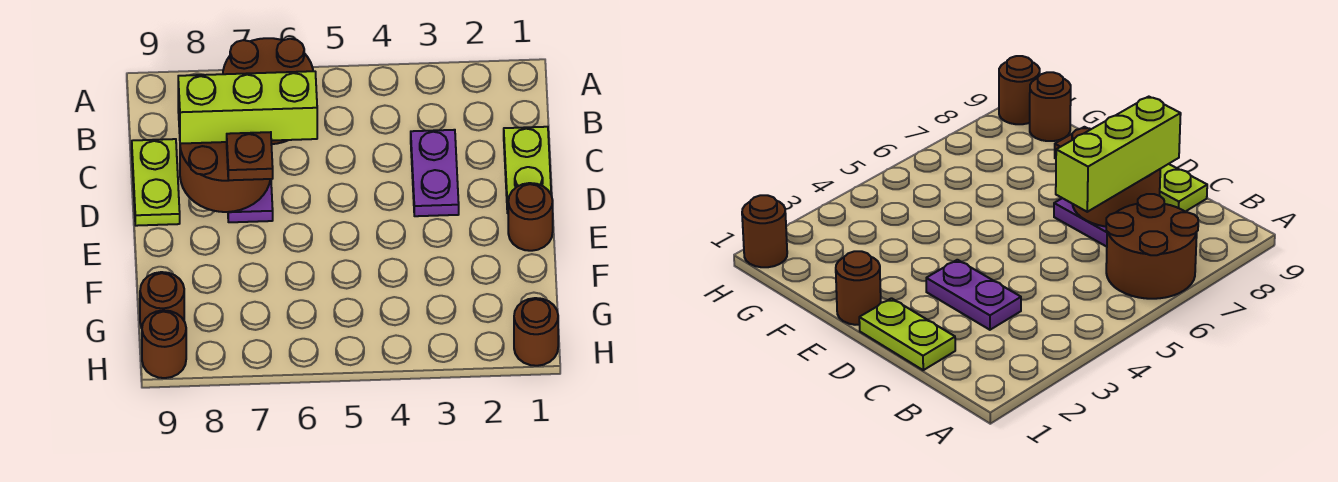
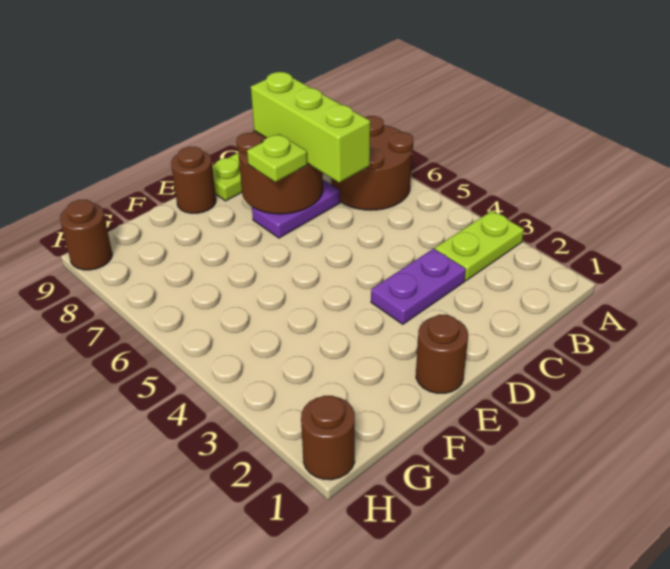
lime plate C1:D1 level 1 -> lime plate A3:B3 level 1
brown plate D7 level 3 -> lime plate D7 level 3
brown round brick G9 level 1 -> brown round brick E9 level 1

